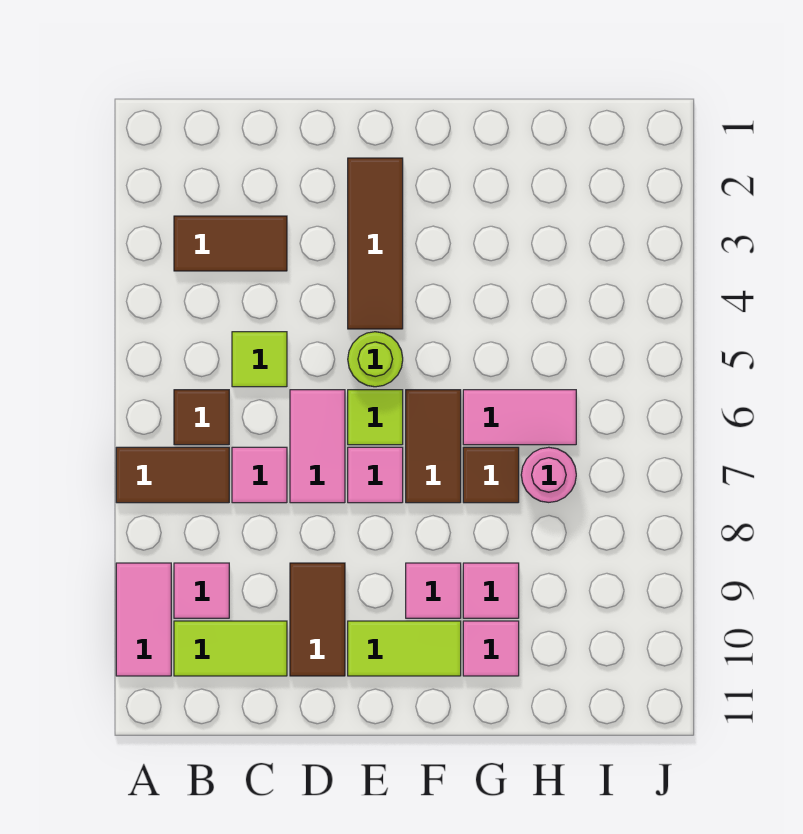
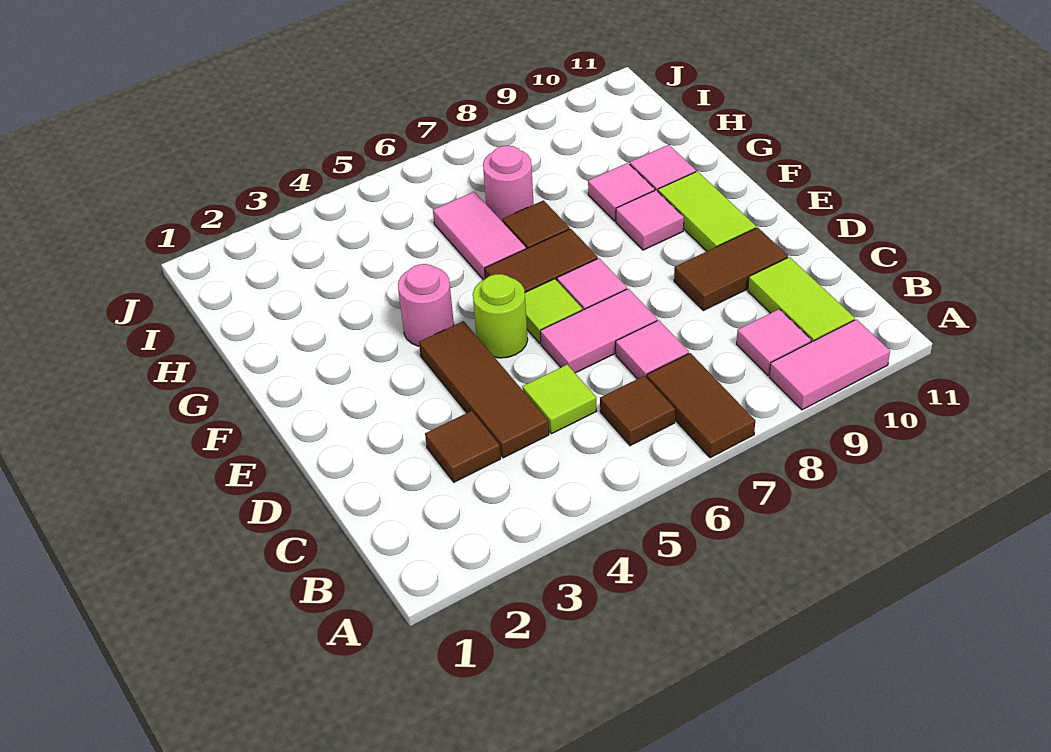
brown tile B3:C3 level 1 -> brown tile C3 level 1
brown tile E2:E4 level 1 -> brown tile C4:E4 level 1
none -> pink round brick F4 level 1

